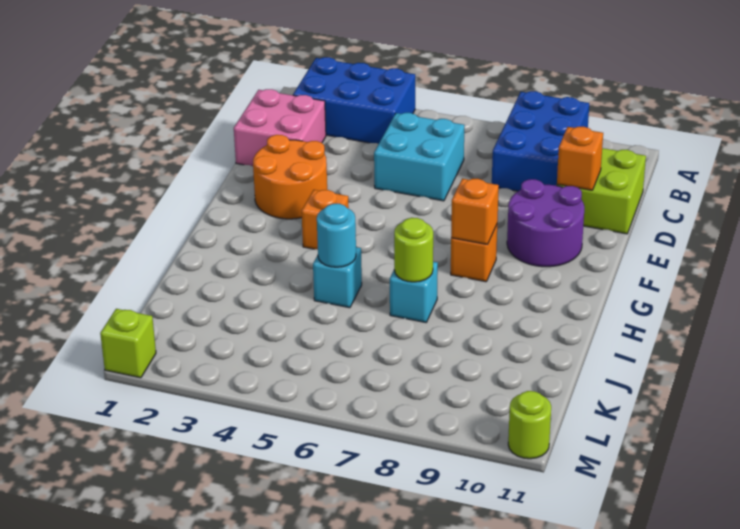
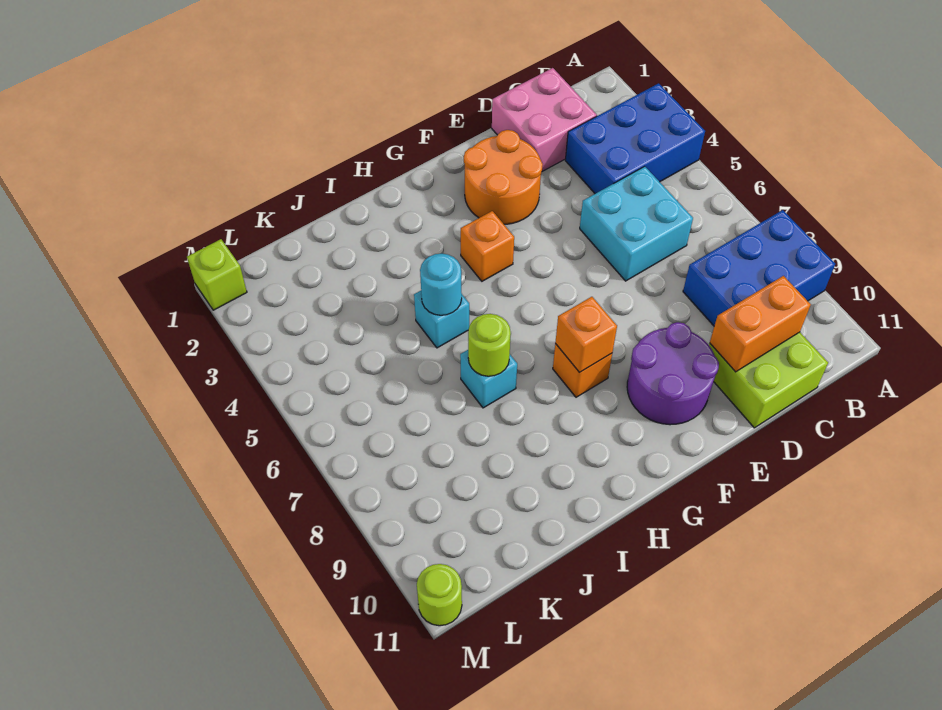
blue brick A2:B4 level 1 -> blue brick A3:C4 level 1
orange brick D10 level 2 -> orange brick C10:D10 level 2

